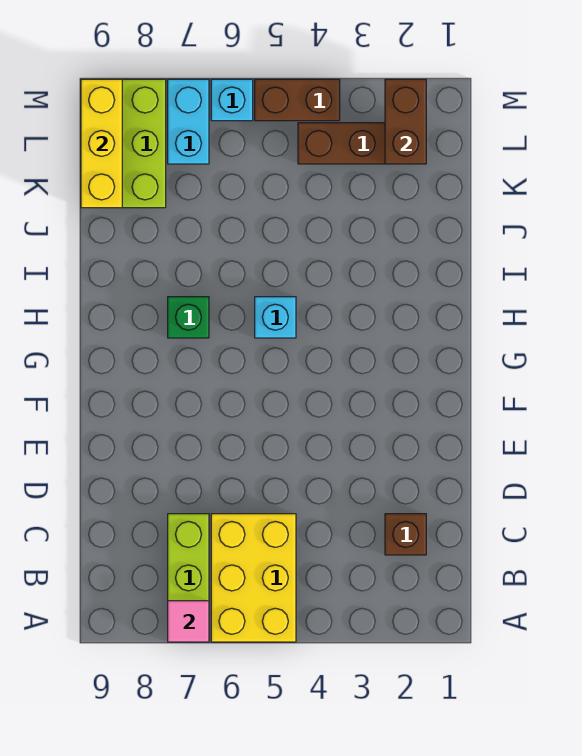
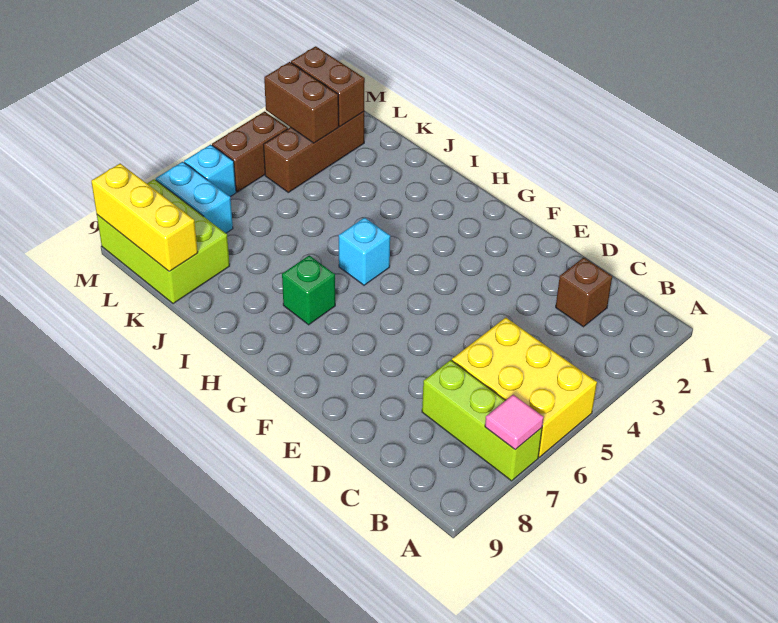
none -> brown brick L3:M3 level 2

